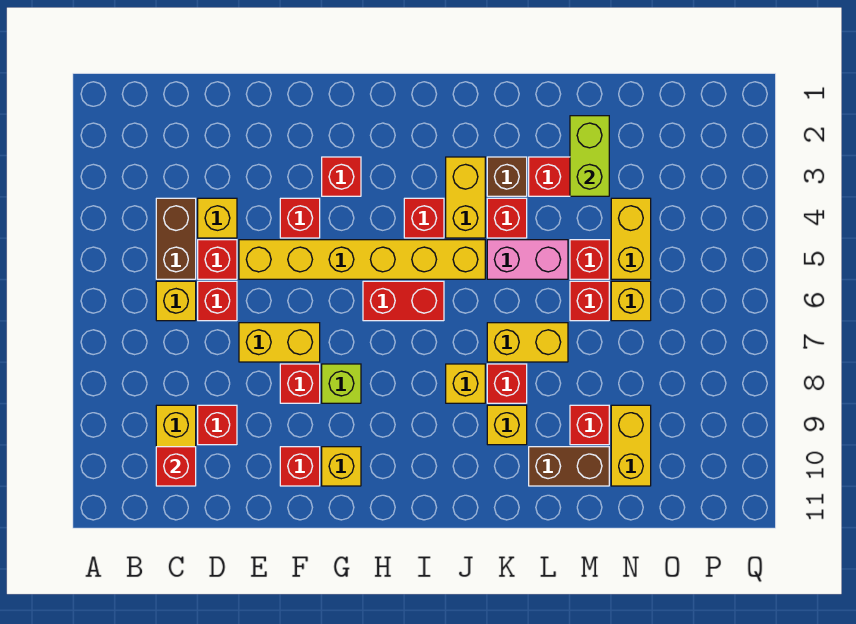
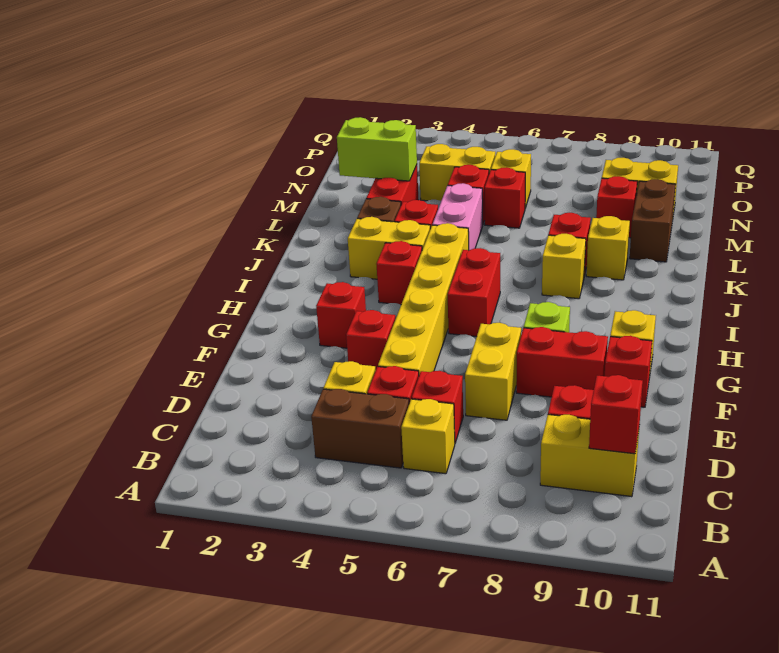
red brick F8 level 1 -> red brick F8:F9 level 1
yellow brick K7:L7 level 1 -> none

